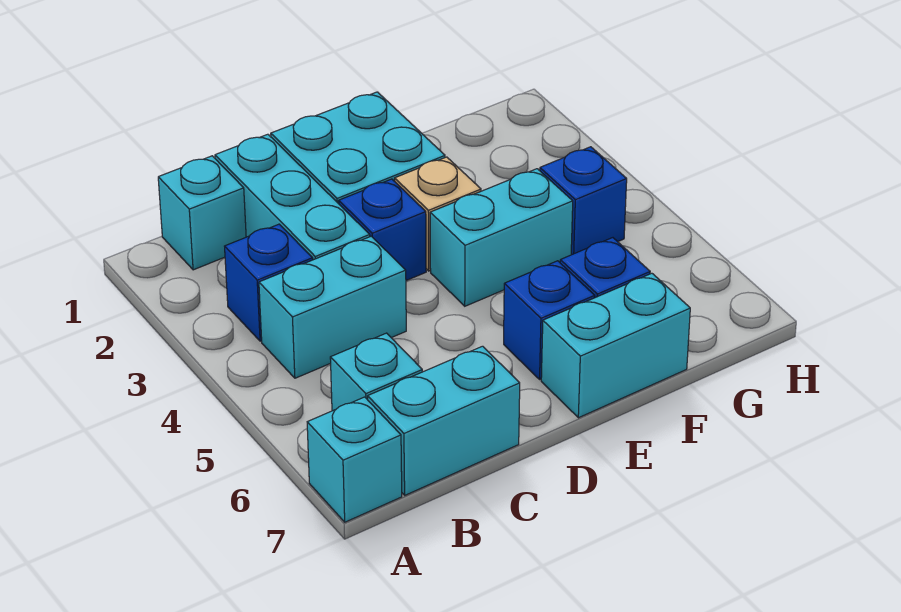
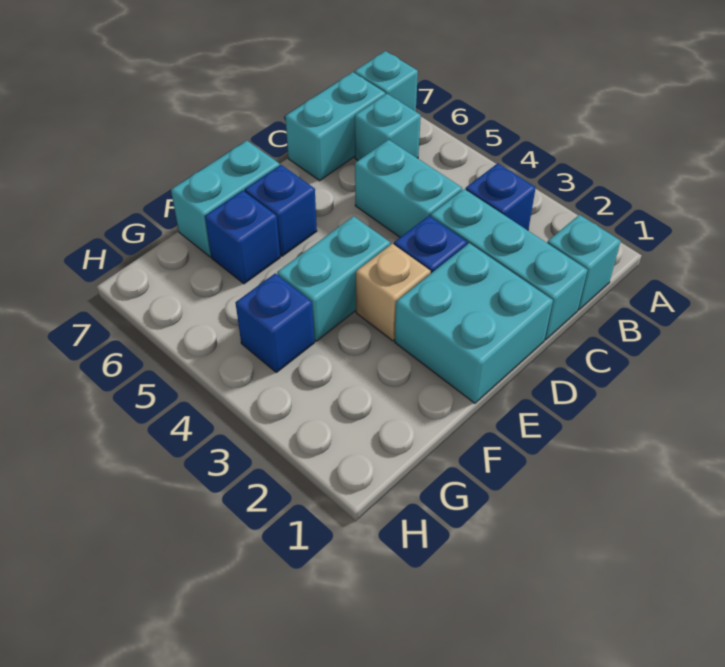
cyan brick B4:C4 level 1 -> cyan brick C4:C5 level 1

